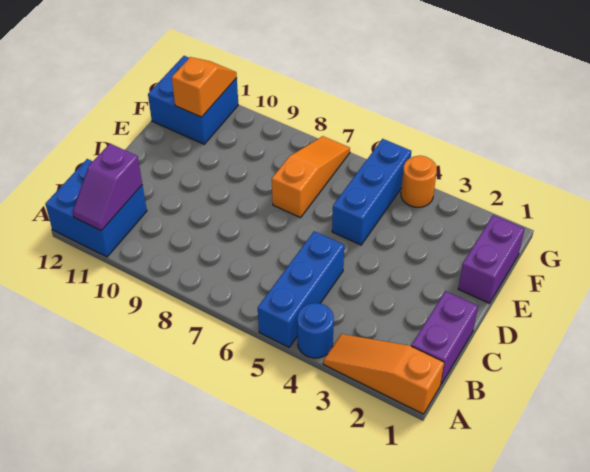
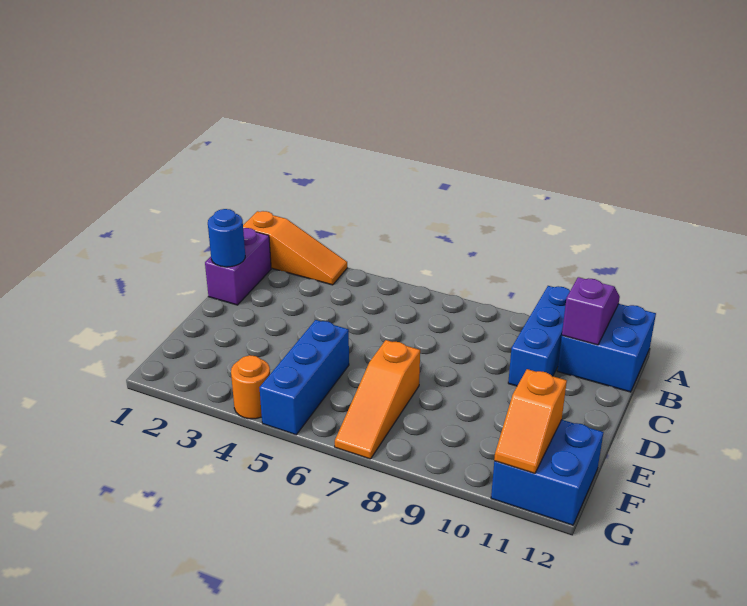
blue round brick A4 level 1 -> blue round brick C1 level 2
blue brick A5:C5 level 1 -> blue brick A10:C10 level 1
purple brick E1:F1 level 1 -> none

